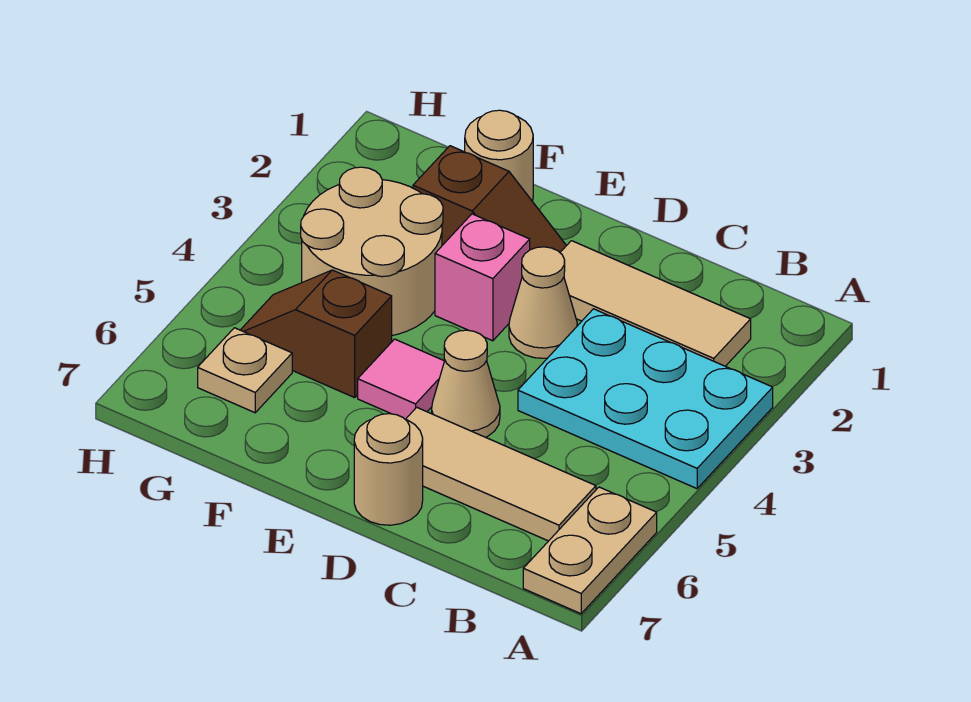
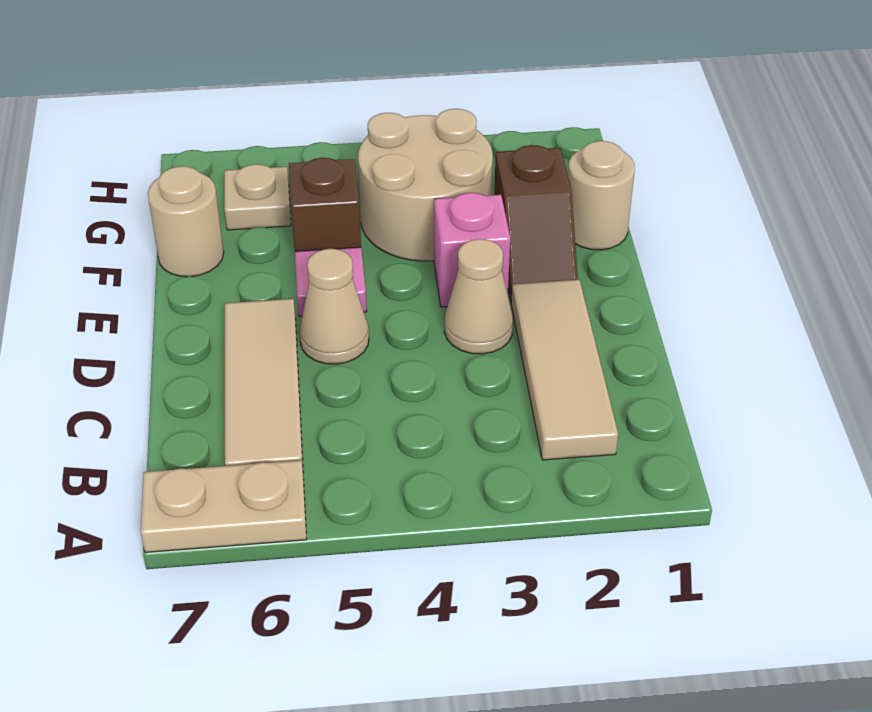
cyan plate A3:C4 level 1 -> none
tan round brick D7 level 1 -> tan round brick F7 level 1

